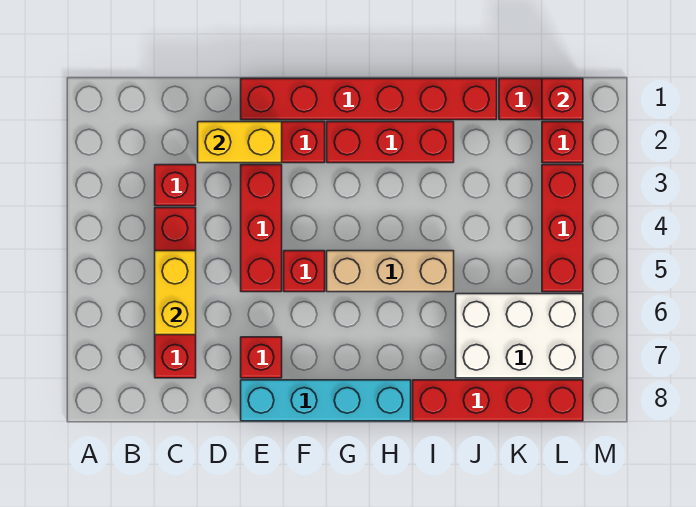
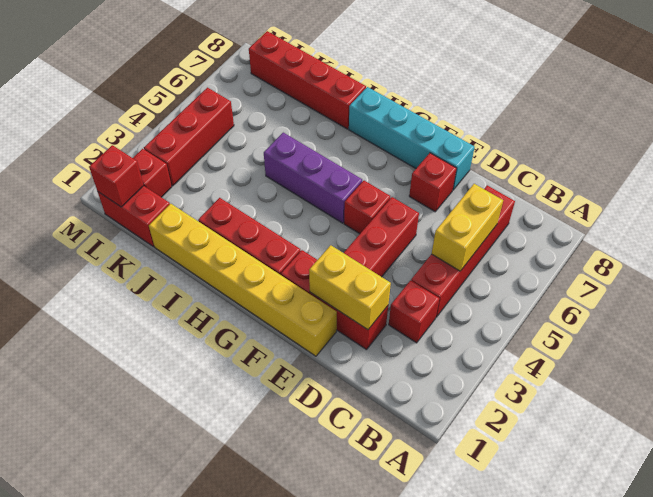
red brick E1:J1 level 1 -> yellow brick E1:J1 level 1
tan brick G5:I5 level 1 -> purple brick G5:I5 level 1
white brick J6:L7 level 1 -> none

